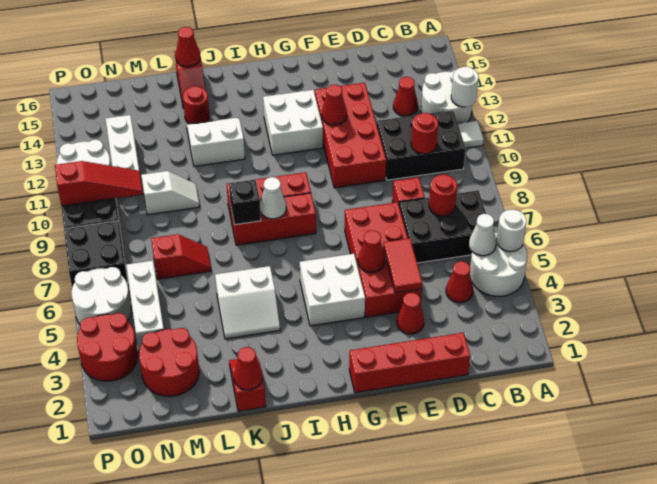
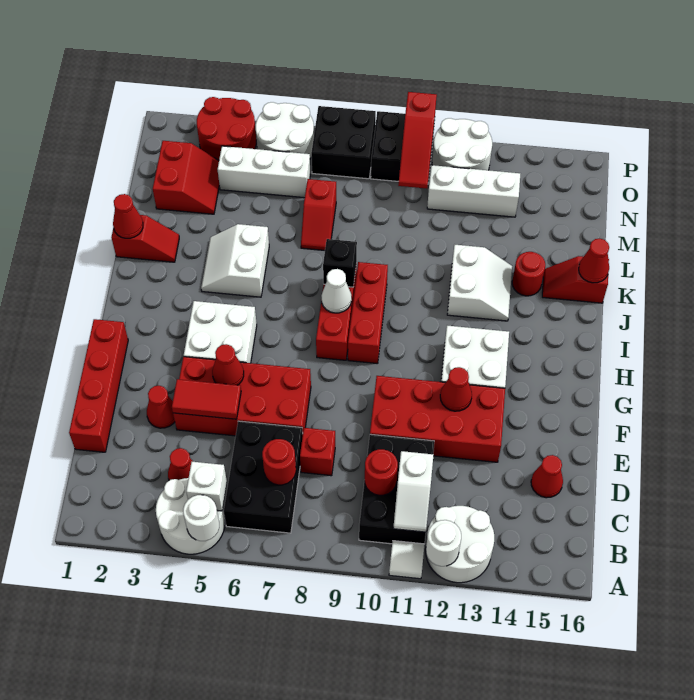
white cone B5 level 2 -> white brick B5 level 2
red cone C13 level 1 -> red cone D15 level 1
white slope L10:M10 level 1 top M -> white slope B11:C11 level 2 top C
red round brick M2:N3 level 1 -> red slope M2:N3 level 1 top 2

